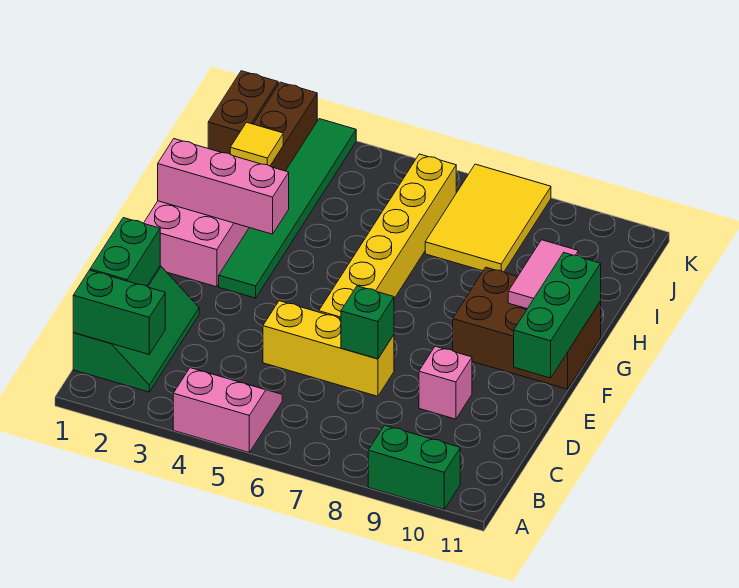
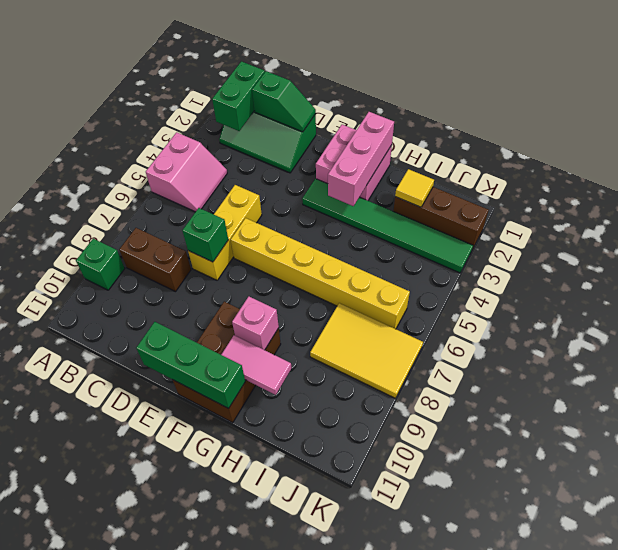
green brick A9:A10 level 1 -> green brick A9 level 1
green brick C1:D1 level 2 -> green slope C1:D1 level 2 top C
pink brick D9 level 1 -> pink brick G9 level 2
brown brick J1:K1 level 1 -> brown brick B8:C8 level 1

